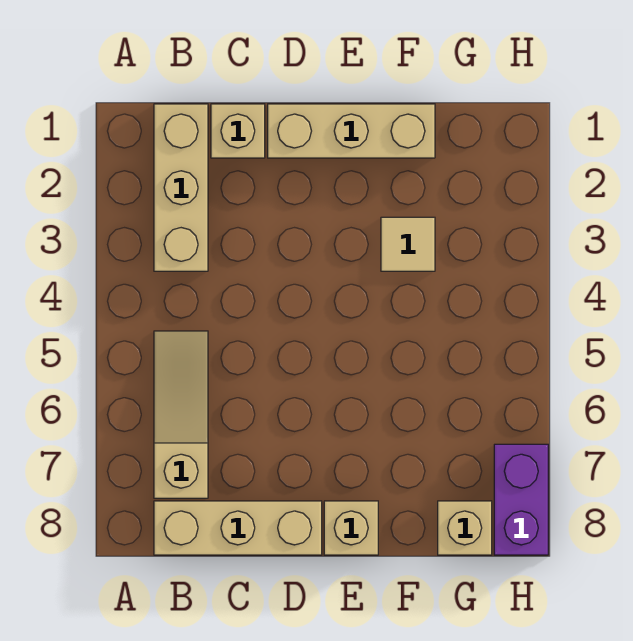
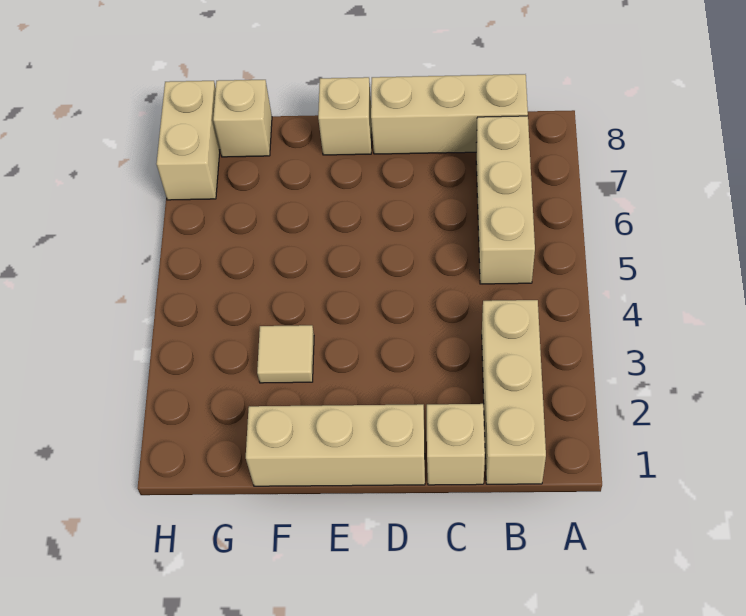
tan slope B5:B7 level 1 top 7 -> tan brick B5:B7 level 1
purple brick H7:H8 level 1 -> tan brick H7:H8 level 1

